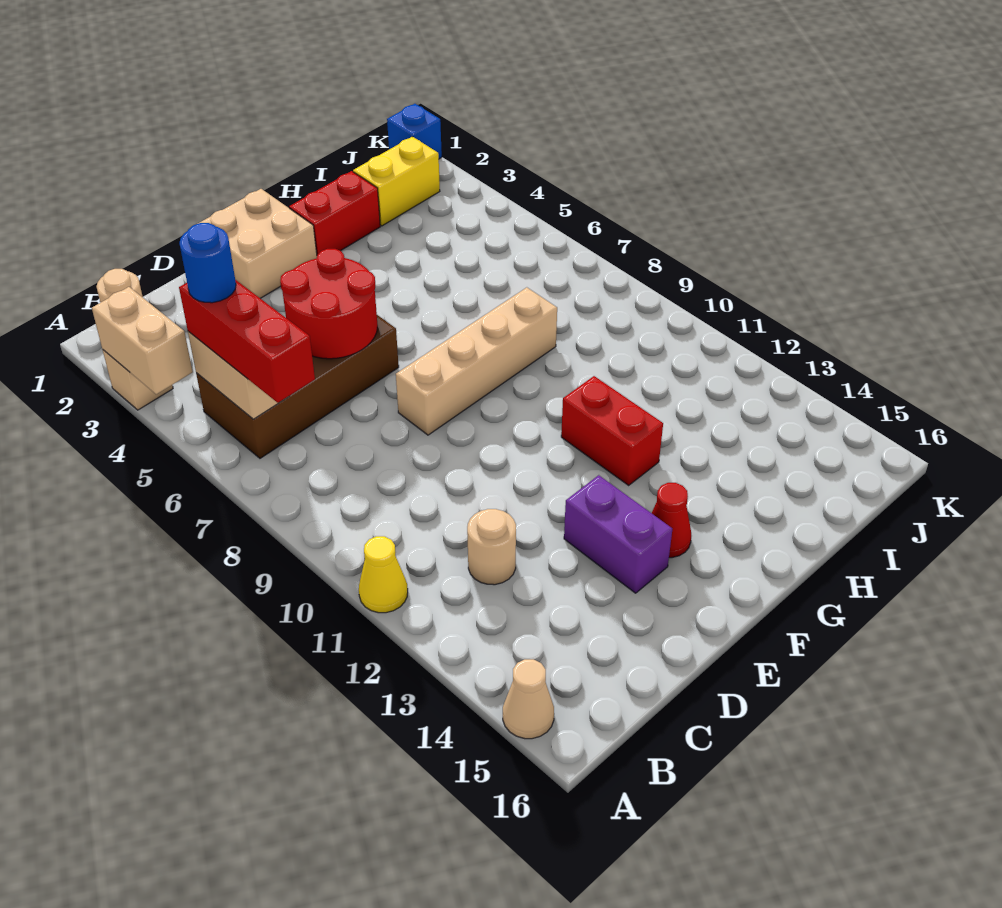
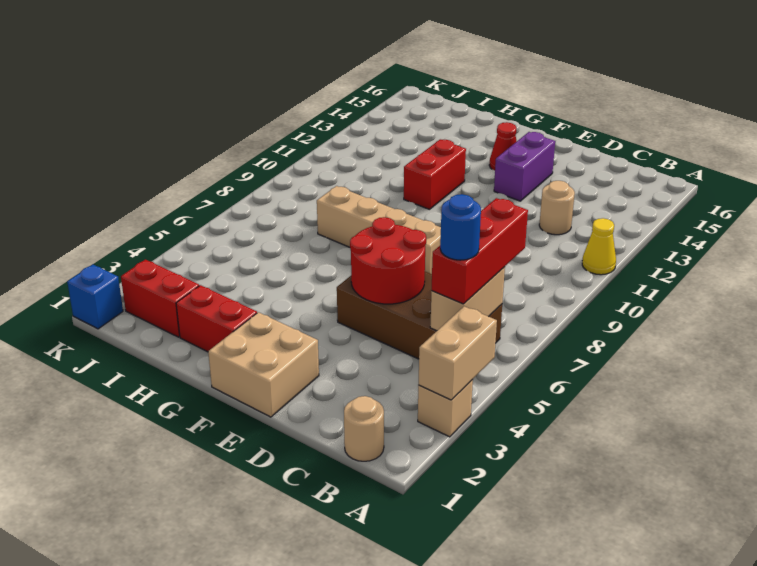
tan cone A15 level 1 -> none
yellow brick I2:J2 level 1 -> red brick I2:J2 level 1

